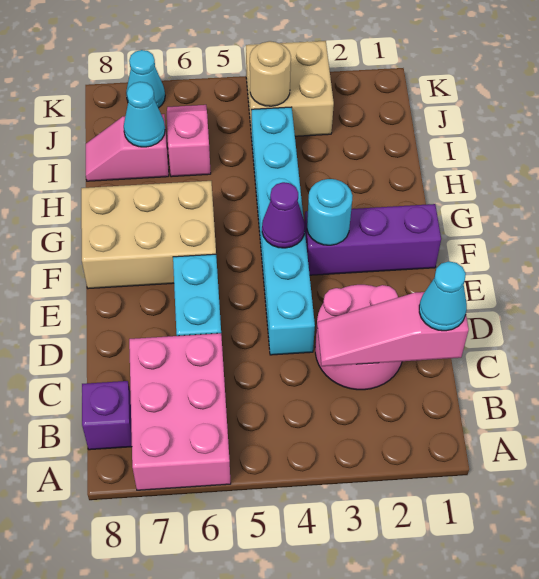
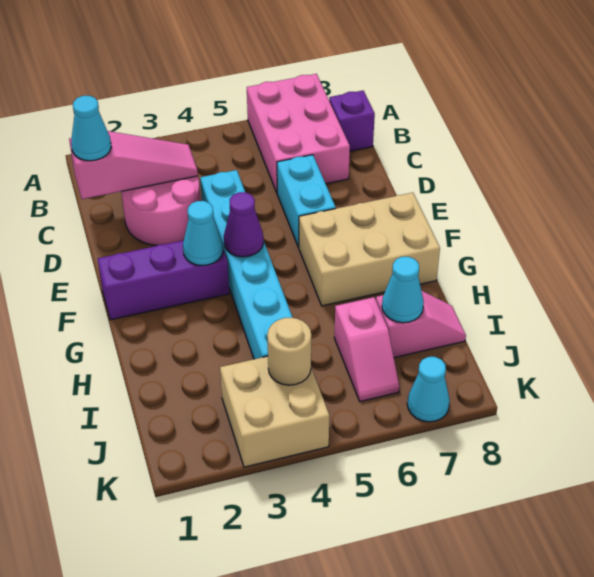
cyan round brick F3 level 2 -> cyan cone F3 level 2

